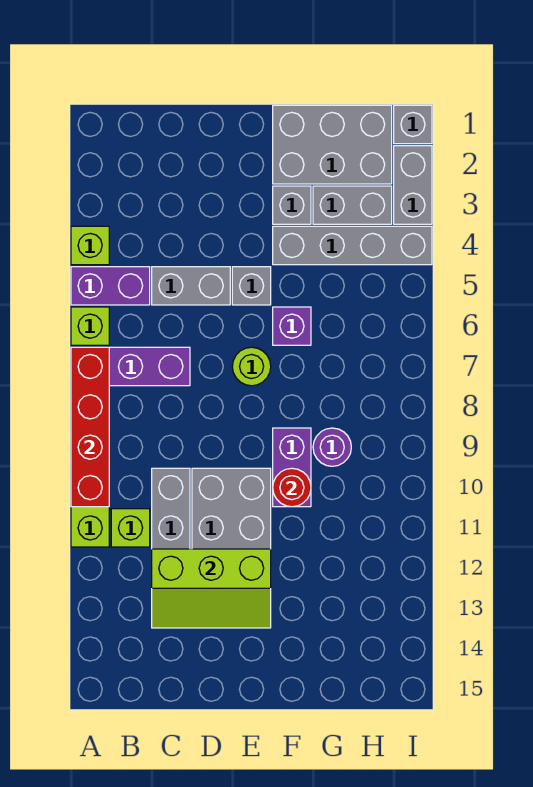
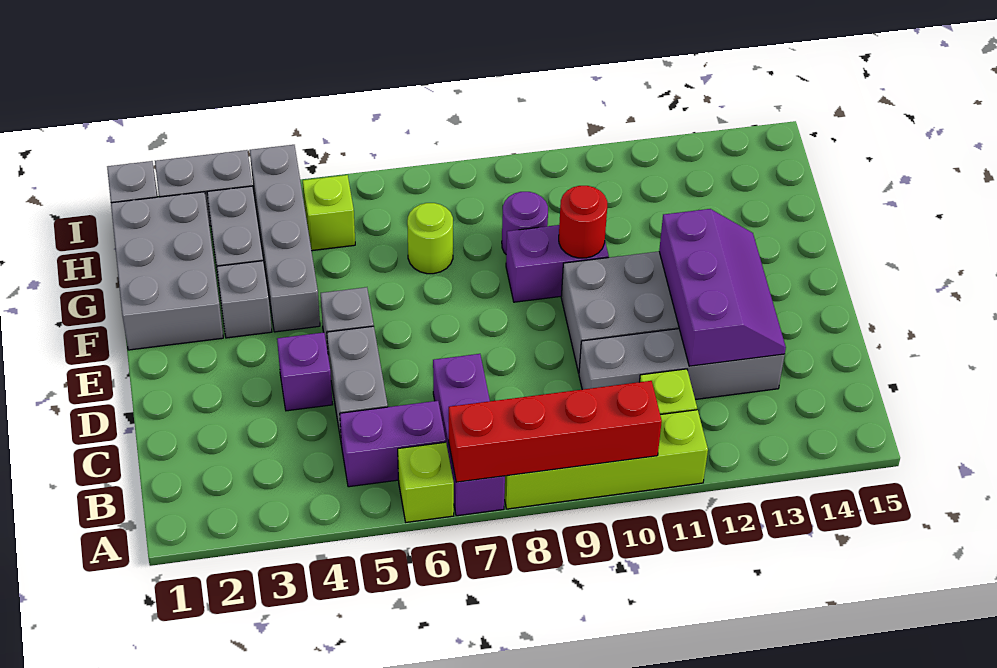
lime brick A4 level 1 -> lime brick H5 level 1
purple brick A5:B5 level 1 -> purple brick B5:B6 level 1
lime slope C12:E13 level 2 top 12 -> purple slope C12:E13 level 2 top 12
lime round brick E7 level 1 -> lime round brick G7 level 1
purple brick F6 level 1 -> purple brick D4 level 1

